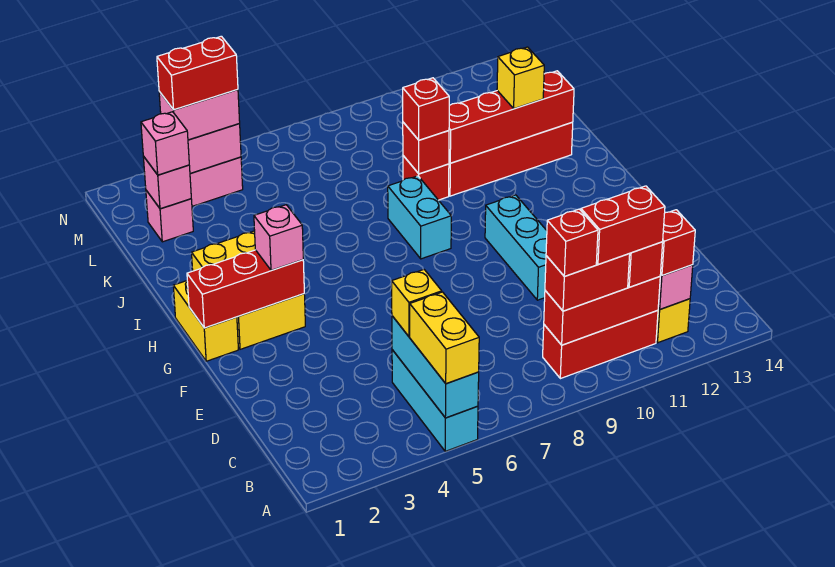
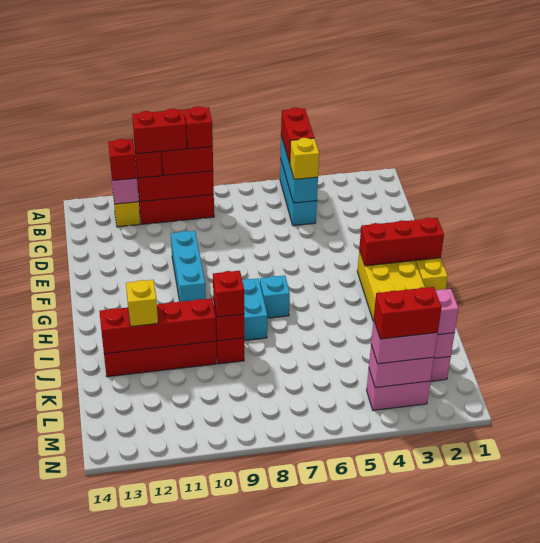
yellow brick A5:B5 level 3 -> red brick A5:B5 level 3
pink brick G3 level 3 -> none
none -> cyan brick H7 level 1

